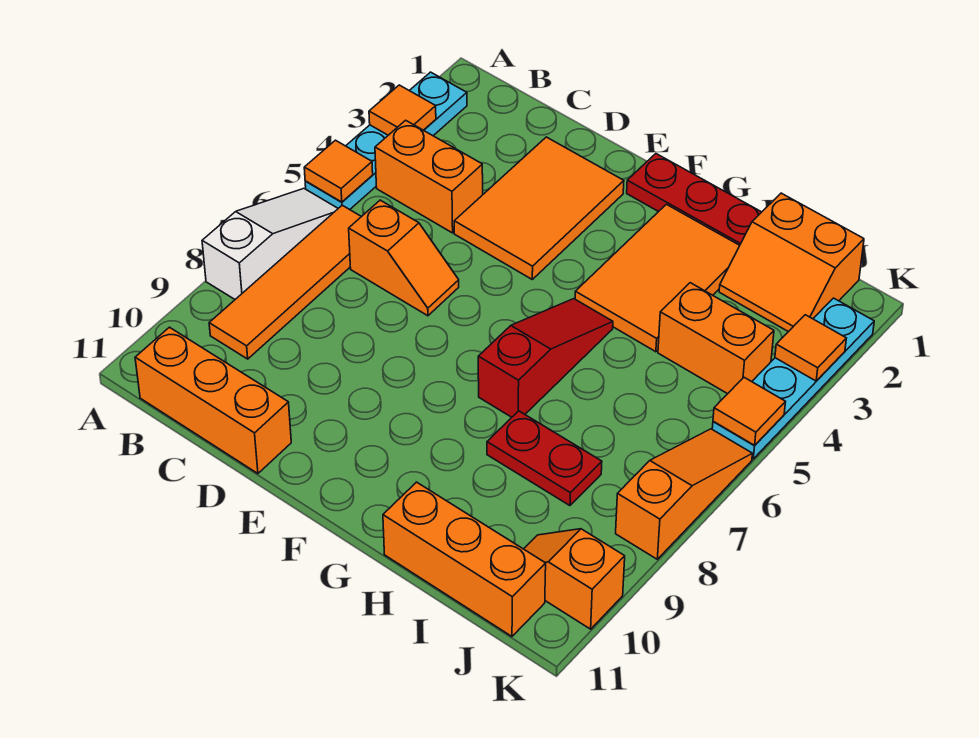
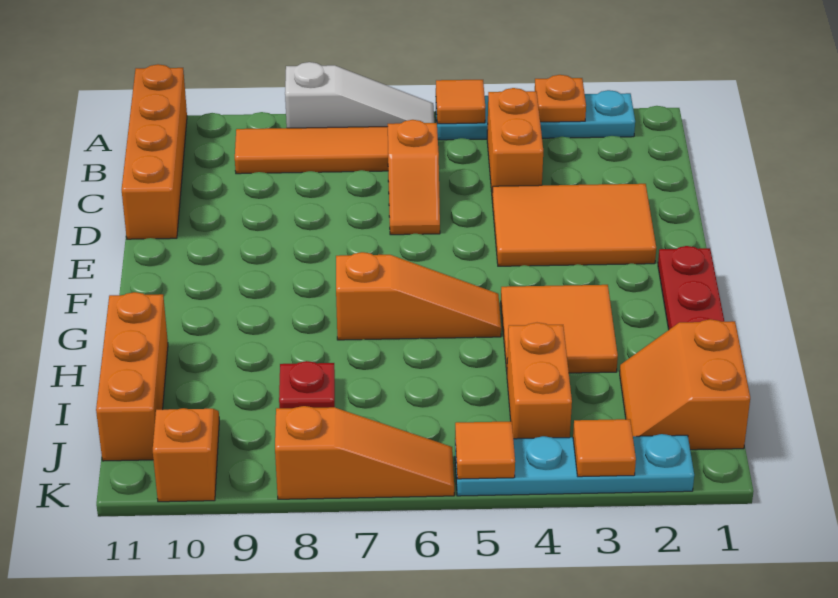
orange tile A3 level 2 -> orange plate A3 level 2
orange brick B11:D11 level 1 -> orange brick A11:D11 level 1
orange tile G2:H4 level 1 -> orange tile G3:H4 level 1
red slope G5:G7 level 1 top 7 -> orange slope G5:G7 level 1 top 7
red plate H8:I8 level 1 -> red plate I8 level 1

